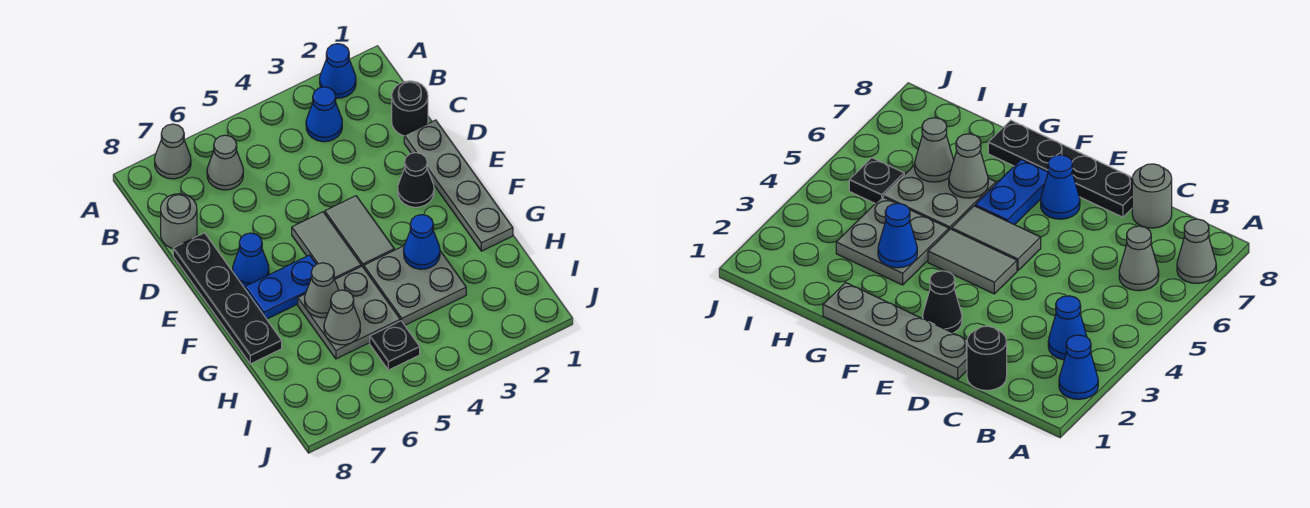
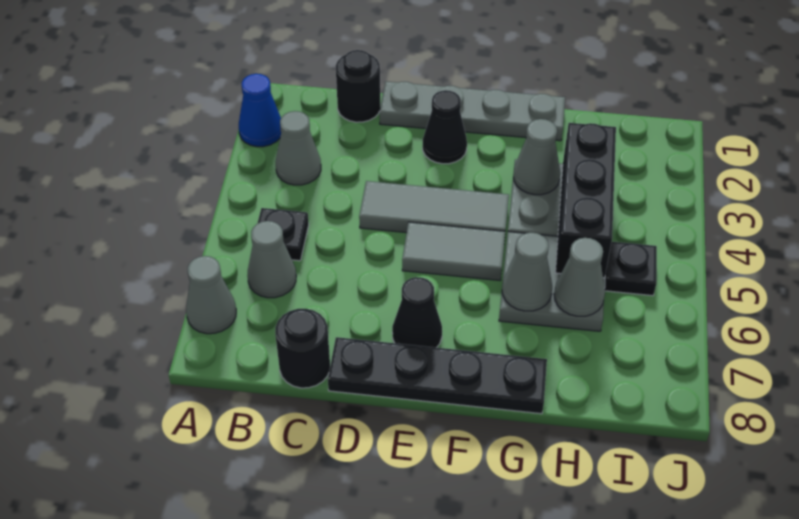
blue cone B3 level 1 -> grey cone B3 level 1
none -> black plate B5 level 1
grey round brick C8 level 1 -> black round brick C8 level 1
grey tile E4:F4 level 1 -> grey tile D4:F4 level 1
blue cone E7 level 1 -> black cone E7 level 1
blue plate F6:F7 level 1 -> none
blue cone G3 level 2 -> grey cone G3 level 2
none -> black brick H3:H5 level 2

